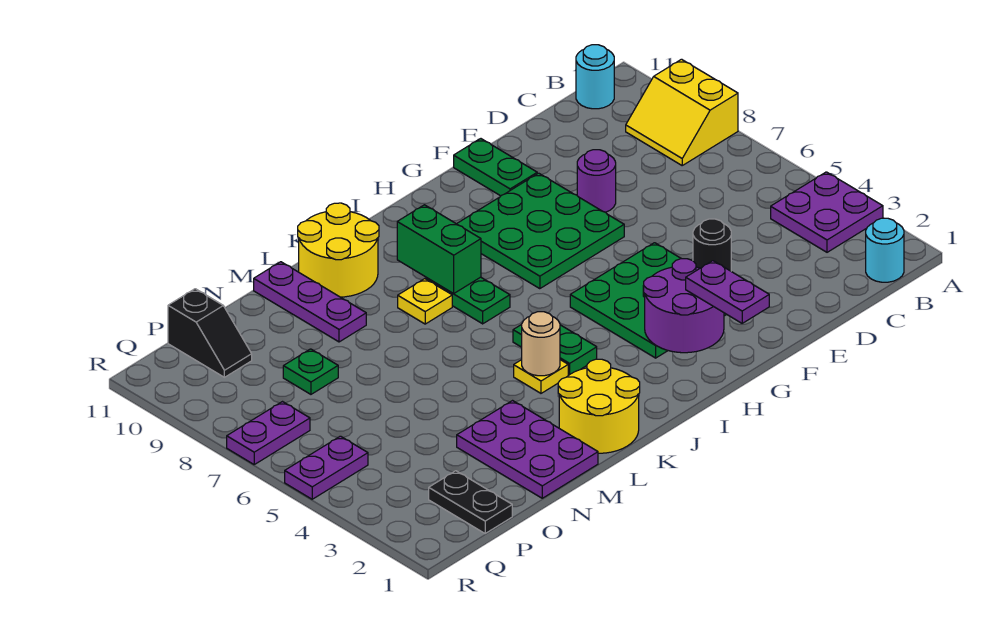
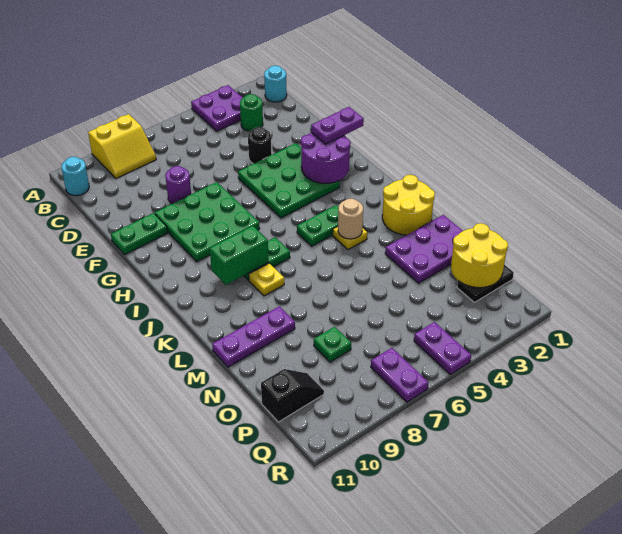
none -> green round brick C3 level 1
yellow round brick K10:L11 level 1 -> yellow round brick O1:P2 level 2

